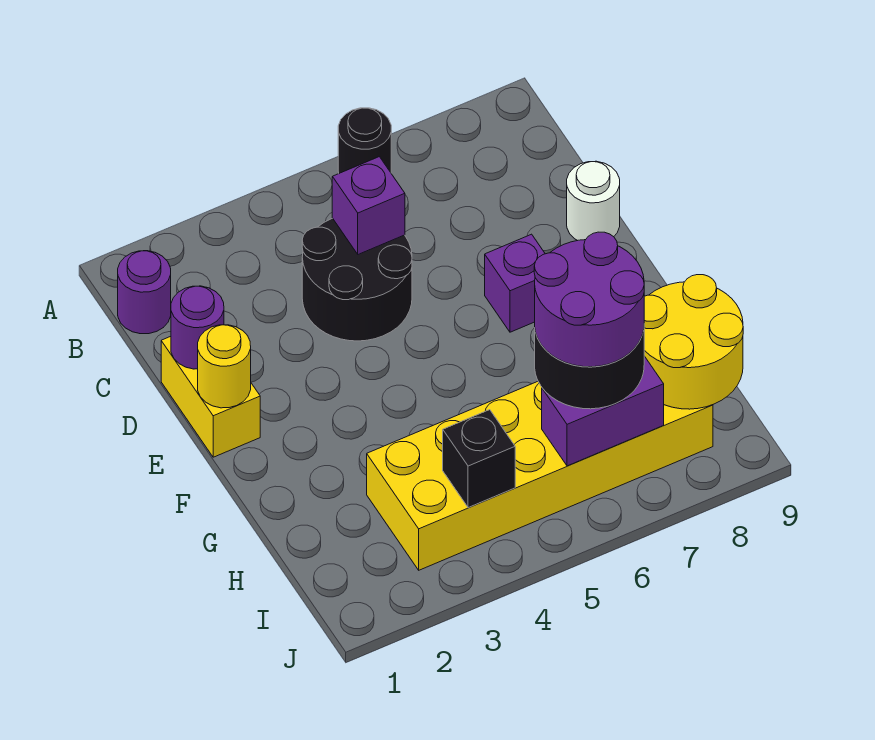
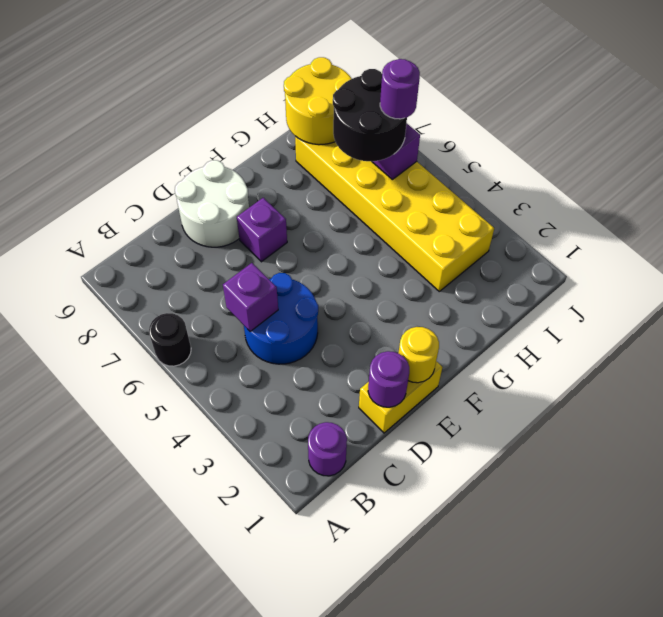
black round brick C4:D5 level 1 -> blue round brick C4:D5 level 1
white round brick D9 level 1 -> white round brick D8:E9 level 1
purple round brick H6:I7 level 4 -> purple round brick I6 level 4
black brick I4 level 2 -> none

